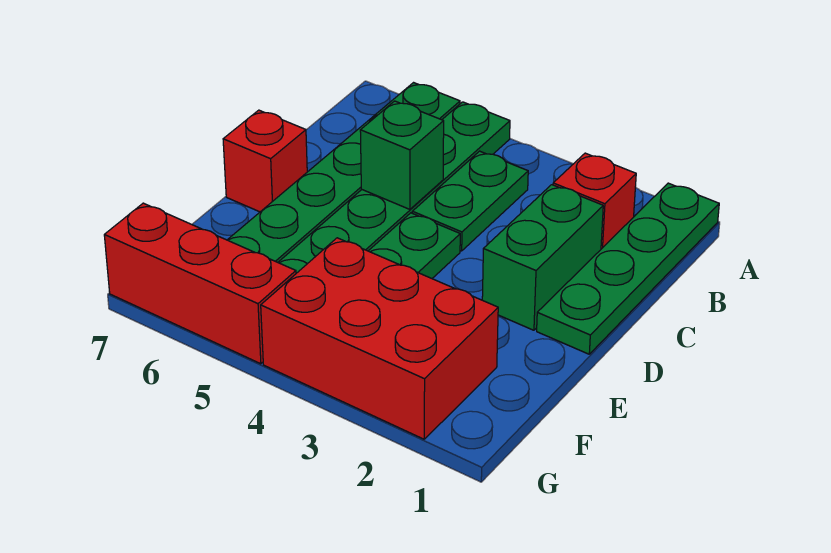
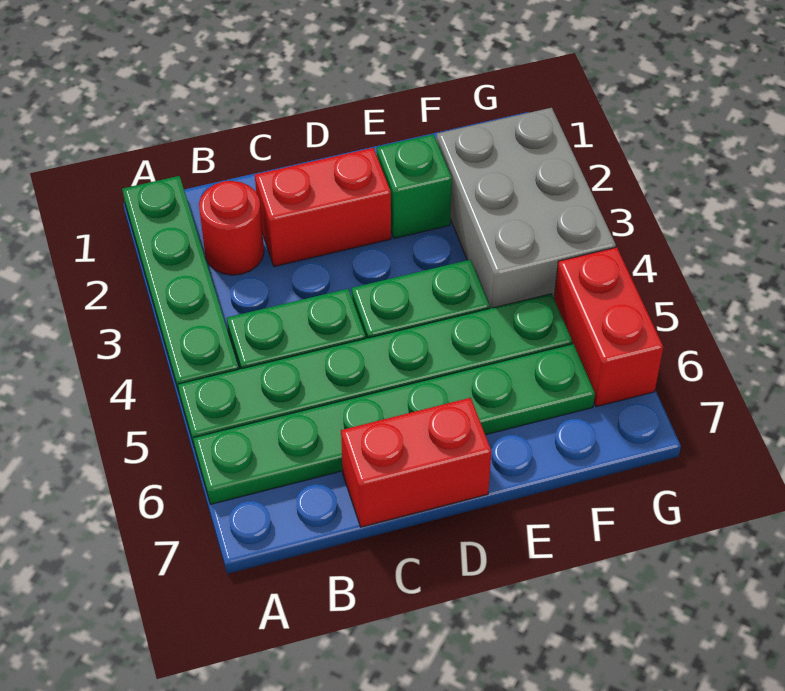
green plate A1:D1 level 1 -> green plate A1:A4 level 1
red brick B2 level 1 -> red round brick B2 level 1
green brick C2:D2 level 1 -> red brick C2:D2 level 1
green brick C5 level 2 -> green brick E2 level 1
red brick D7 level 1 -> red brick C7:D7 level 1
red brick F2:G4 level 1 -> grey brick F2:G4 level 1
red brick G5:G7 level 1 -> red brick G5:G6 level 1

